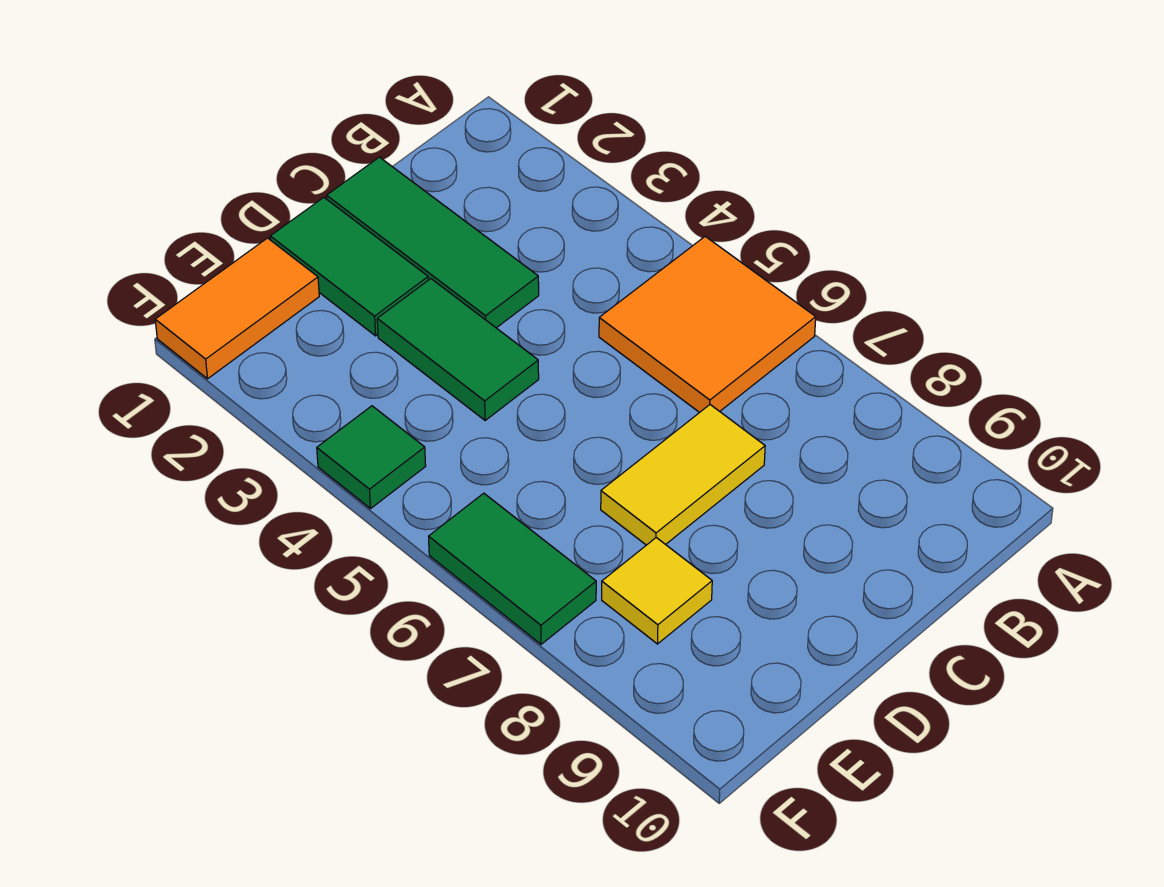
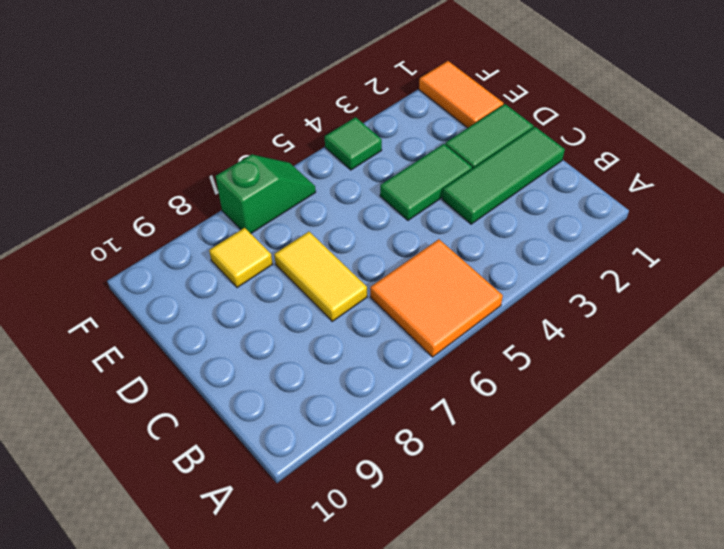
green tile F6:F7 level 1 -> green slope F6:F7 level 1 top 7

